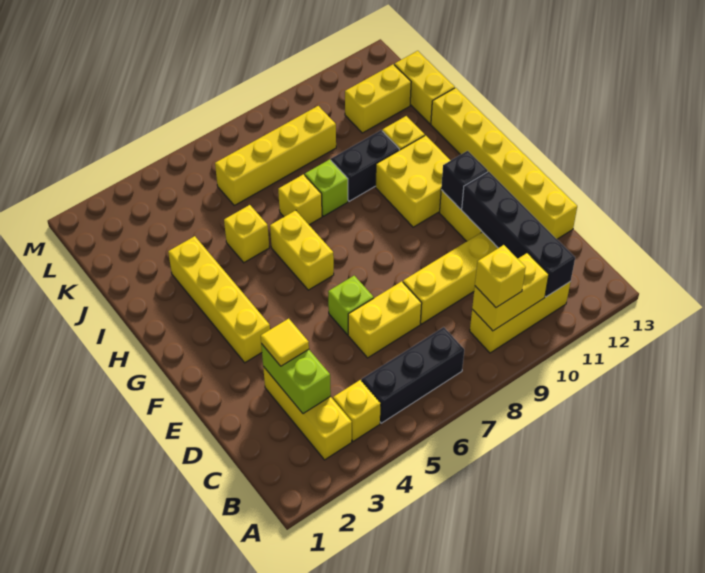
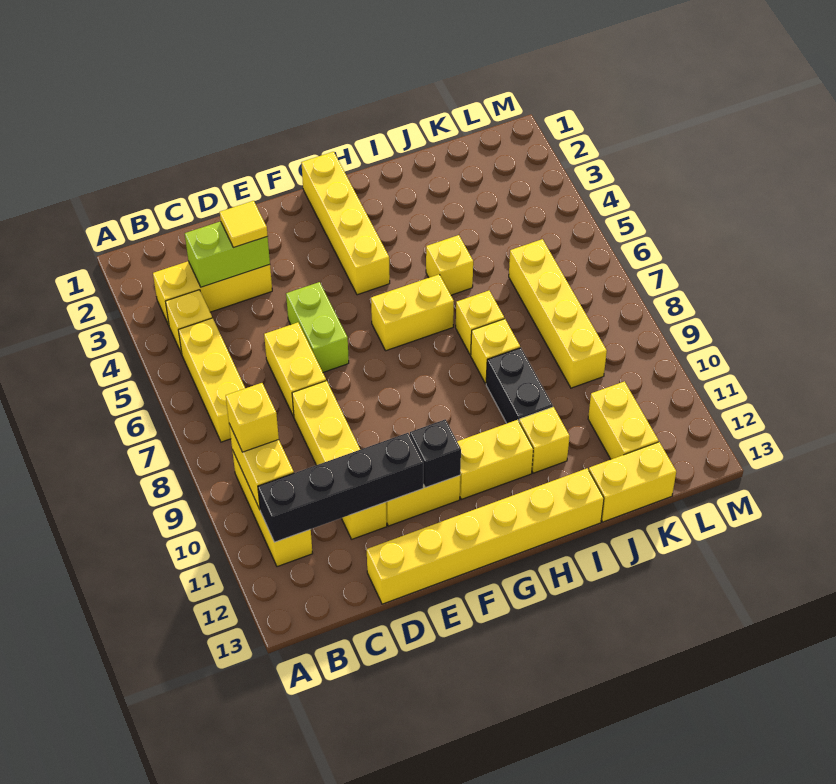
black brick B5:B7 level 1 -> yellow brick B5:B7 level 1
lime brick E6 level 1 -> lime brick E5:E6 level 1
yellow brick F3:I3 level 1 -> yellow brick G1:G4 level 1
yellow brick G10:H11 level 1 -> yellow brick G11:H11 level 1
lime brick I8 level 1 -> yellow brick I8 level 1

